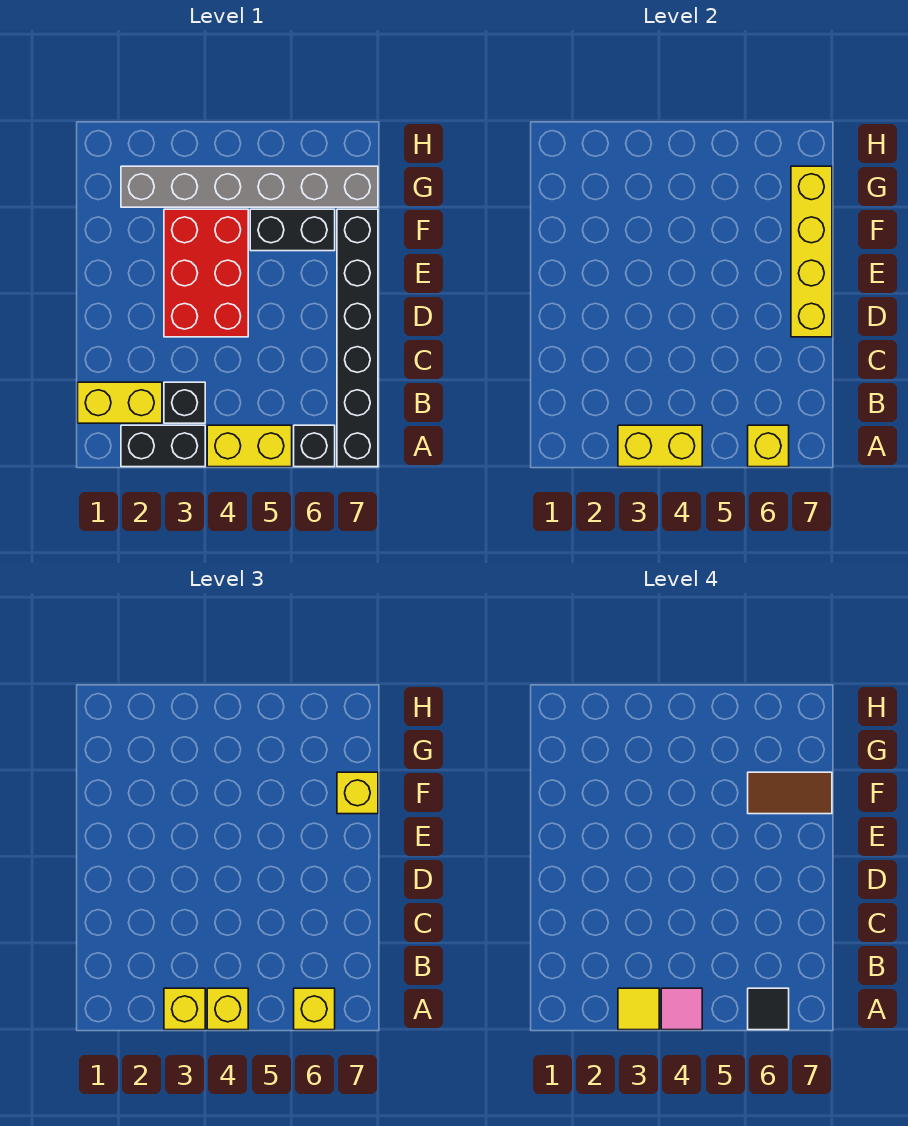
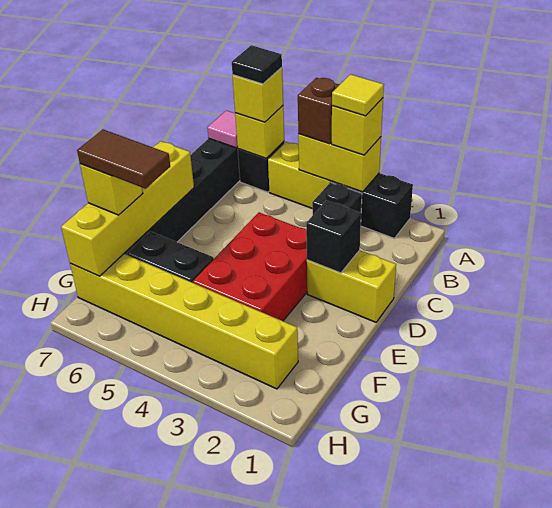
yellow brick A4 level 3 -> brown brick A4 level 3
pink tile A4 level 4 -> pink tile A7 level 2
yellow brick B1:B2 level 1 -> yellow brick D1:D2 level 1
none -> black brick D2 level 2
grey brick G2:G7 level 1 -> yellow brick G2:G7 level 1

